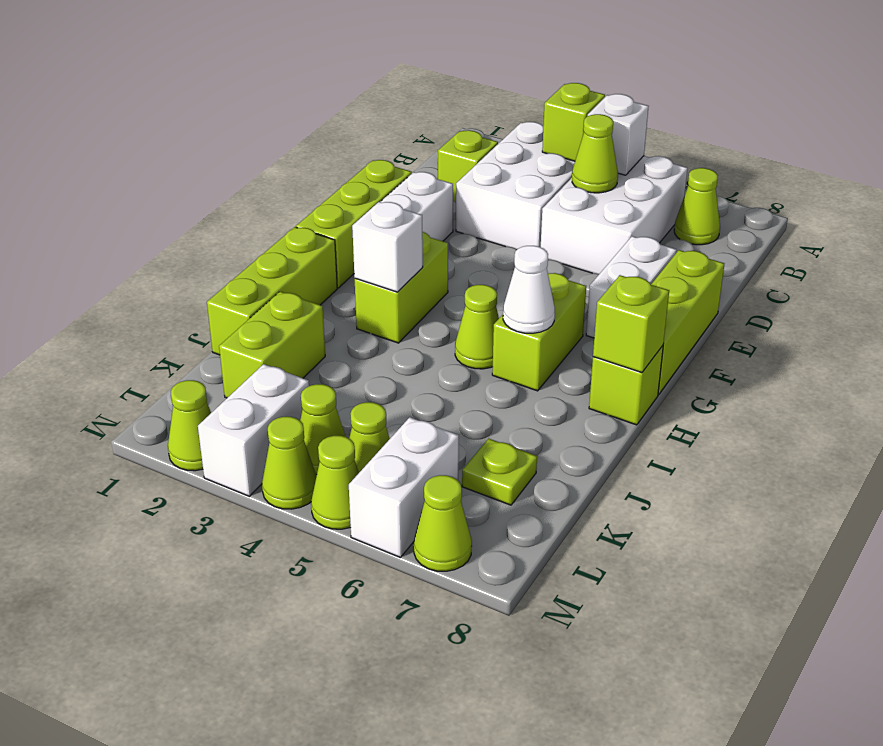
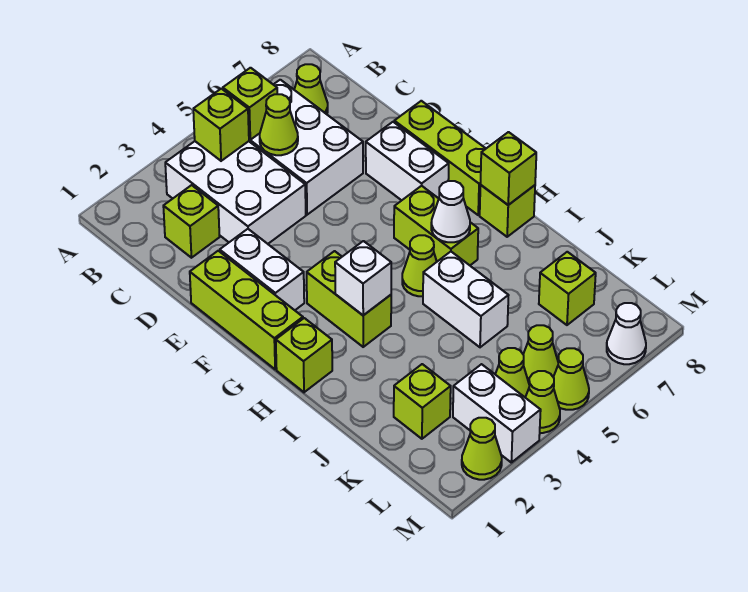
white brick B5 level 2 -> lime brick B5 level 2
lime brick H1:J1 level 1 -> lime brick H1 level 1
lime brick J2:K2 level 1 -> lime brick K2 level 1
lime plate K7 level 1 -> lime brick K7 level 1
white brick L6:M6 level 1 -> white brick I5:J5 level 1
lime cone M7 level 1 -> white cone M7 level 1

